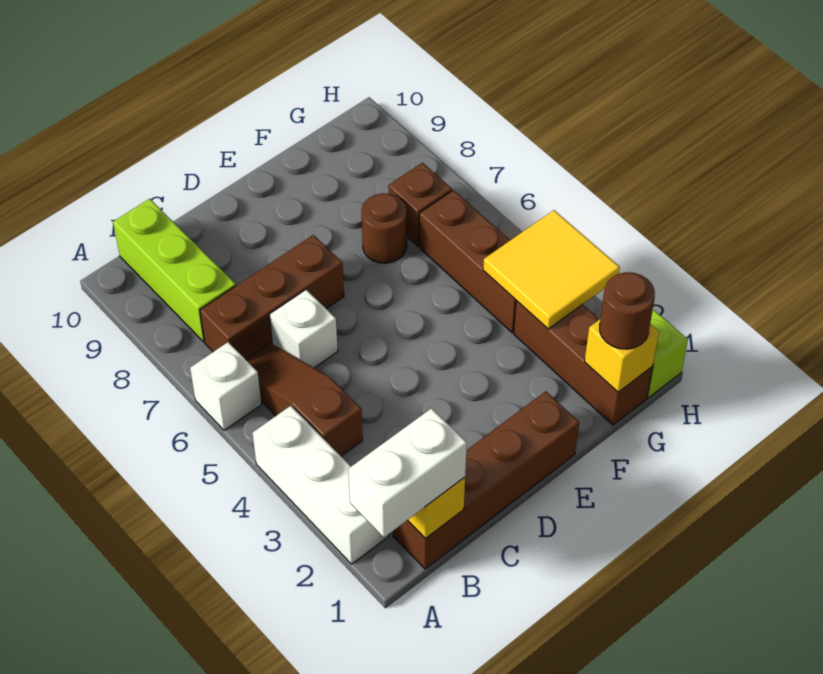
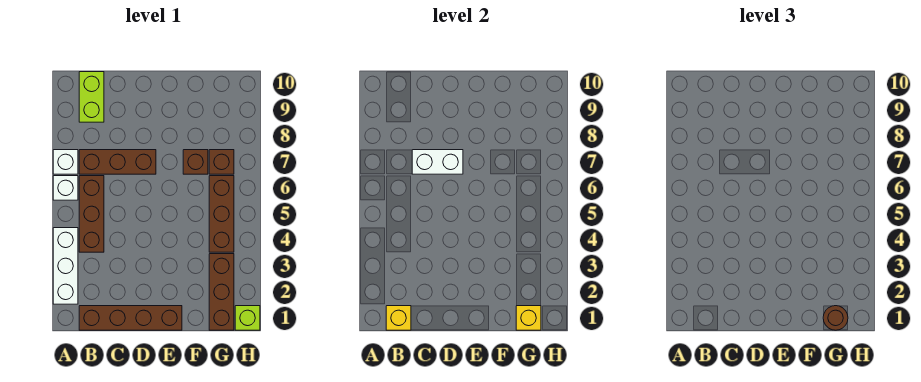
white brick A1:B1 level 3 -> white brick C7:D7 level 2
brown slope B4:B6 level 1 top 4 -> brown brick B4:B6 level 1
lime brick B8:B10 level 1 -> lime brick B9:B10 level 1
white brick C6 level 1 -> white brick A7 level 1
brown round brick F7 level 1 -> brown brick F7 level 1
yellow tile G3:H4 level 2 -> none

